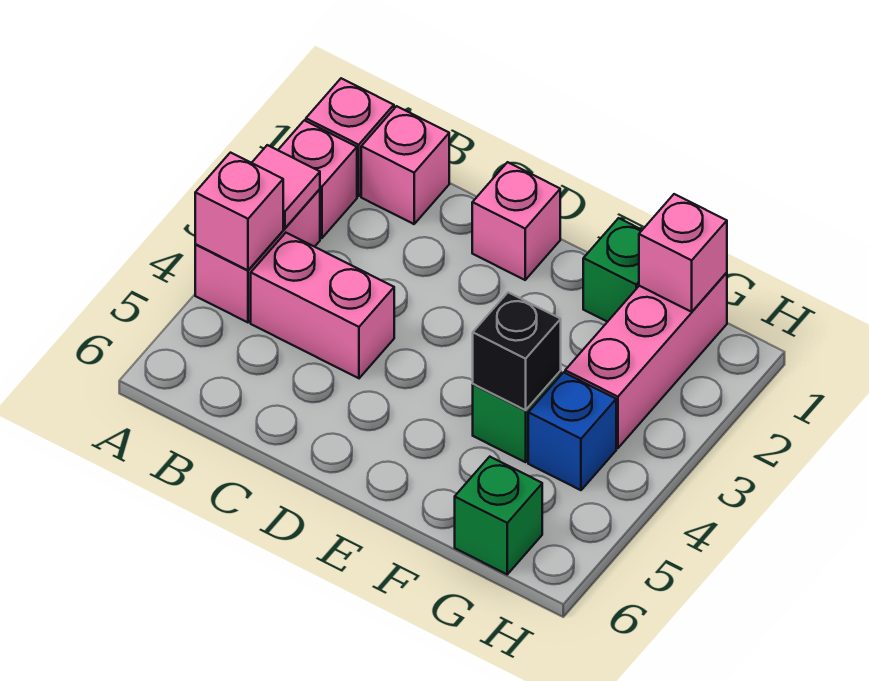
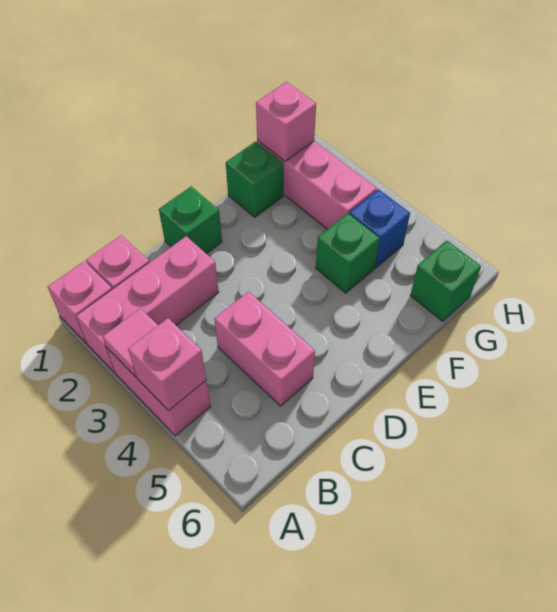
pink brick A2 level 1 -> pink brick A2:C2 level 1
pink brick B4:C4 level 1 -> pink brick C4:C5 level 1
pink brick D1 level 1 -> green brick D1 level 1
black brick F4 level 2 -> none

